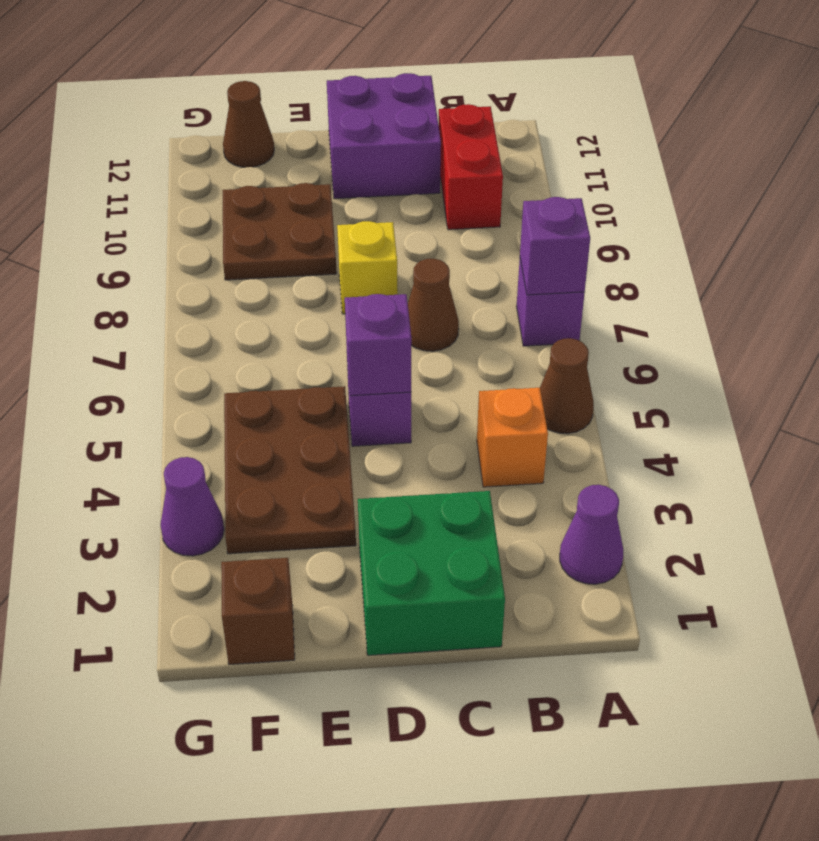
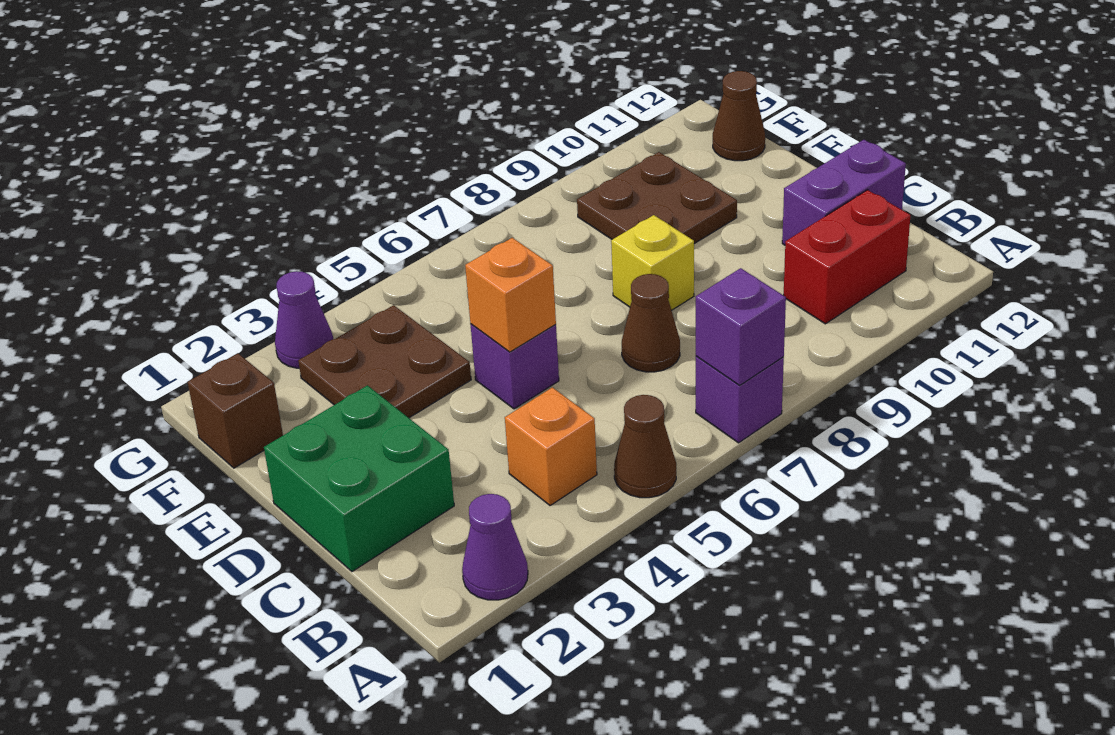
purple brick C11:D12 level 1 -> purple brick C11:C12 level 1
purple brick D5 level 2 -> orange brick D5 level 2
brown plate E3:F5 level 1 -> brown plate E3:F4 level 1

